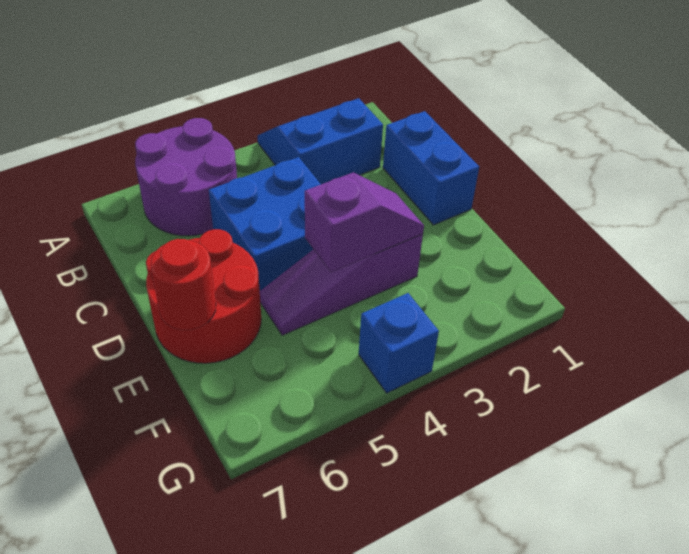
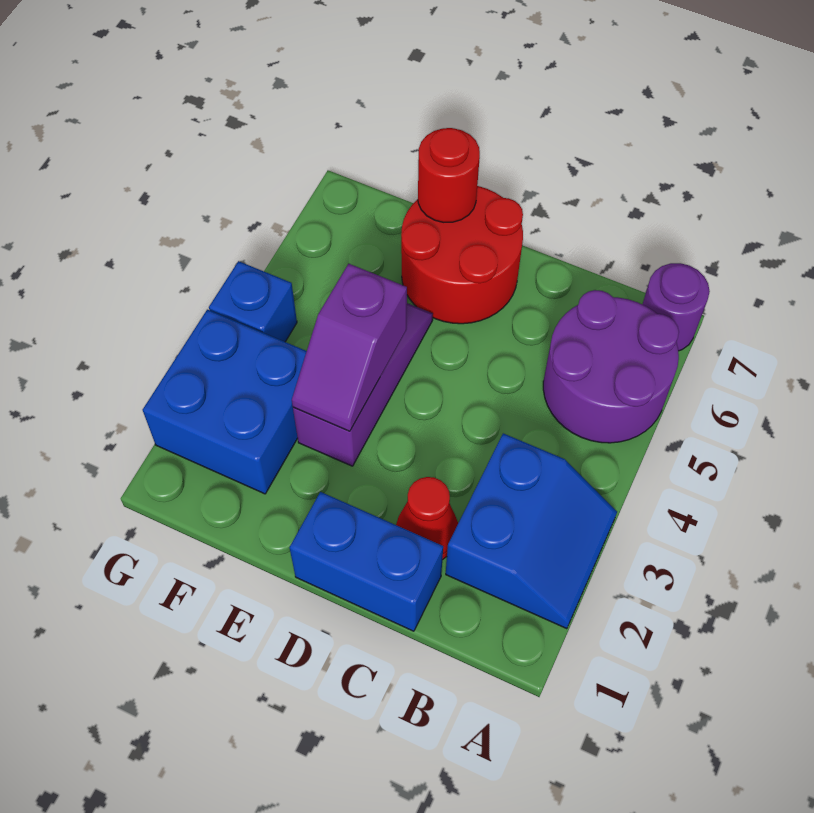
none -> purple round brick A7 level 1
none -> red cone C2 level 1
blue brick C4:D5 level 1 -> blue brick F2:G3 level 1

